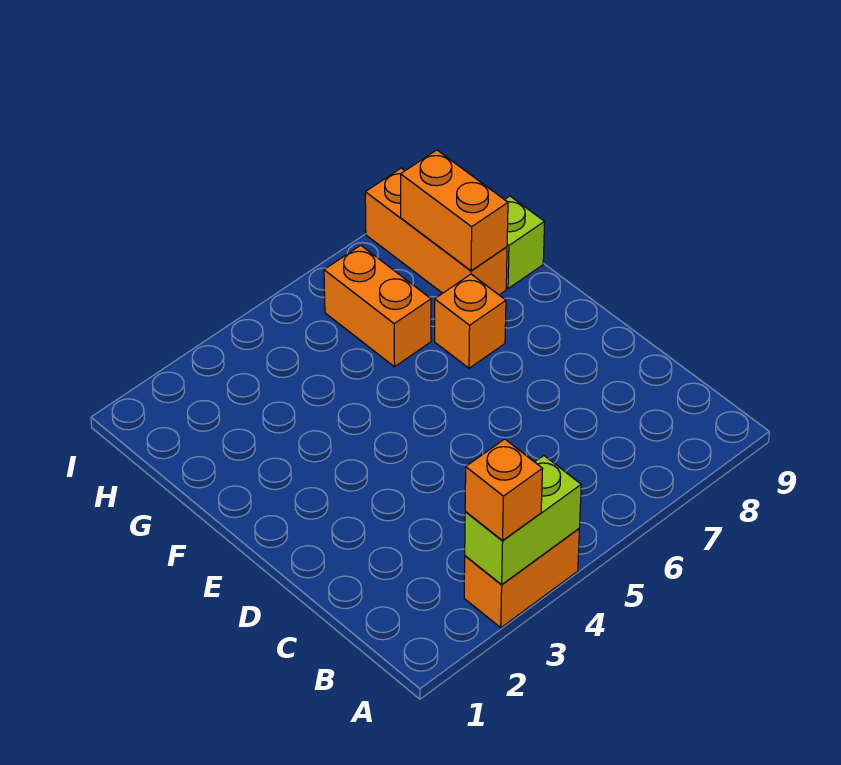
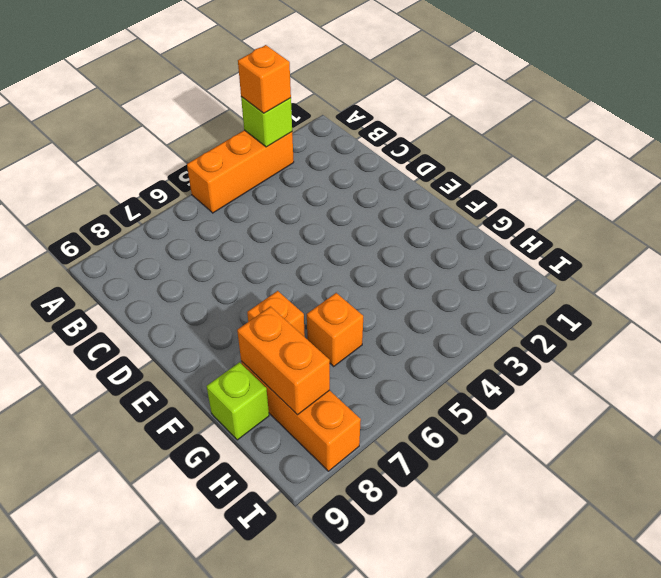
orange brick A3:A4 level 1 -> orange brick A3:A5 level 1
lime brick A3:A4 level 2 -> lime brick A3 level 2
orange brick G6:H6 level 1 -> orange brick G6 level 1

